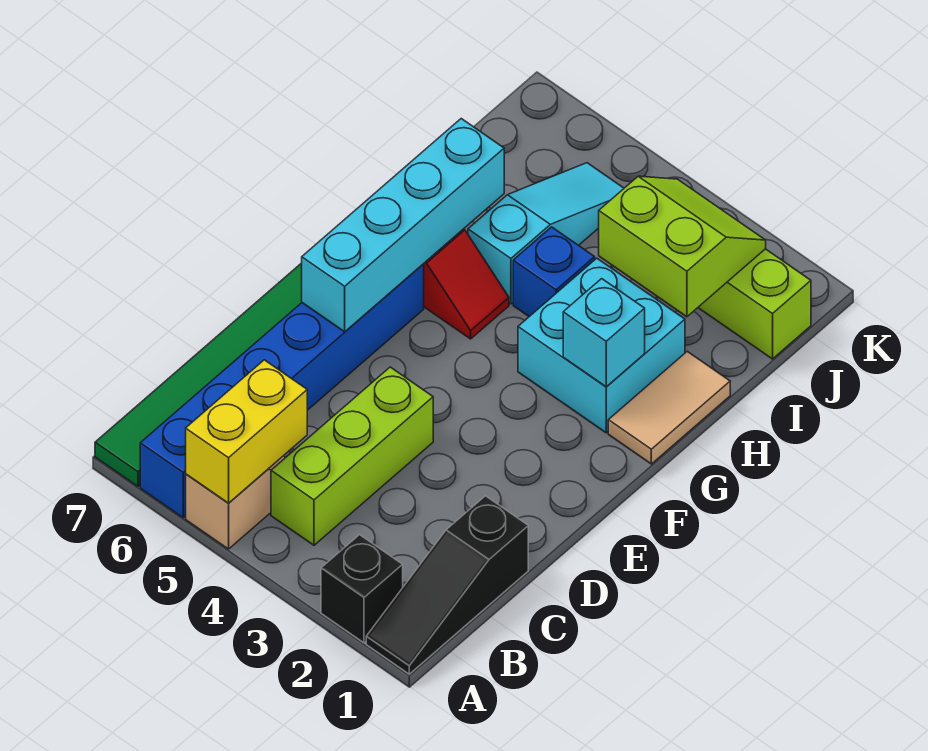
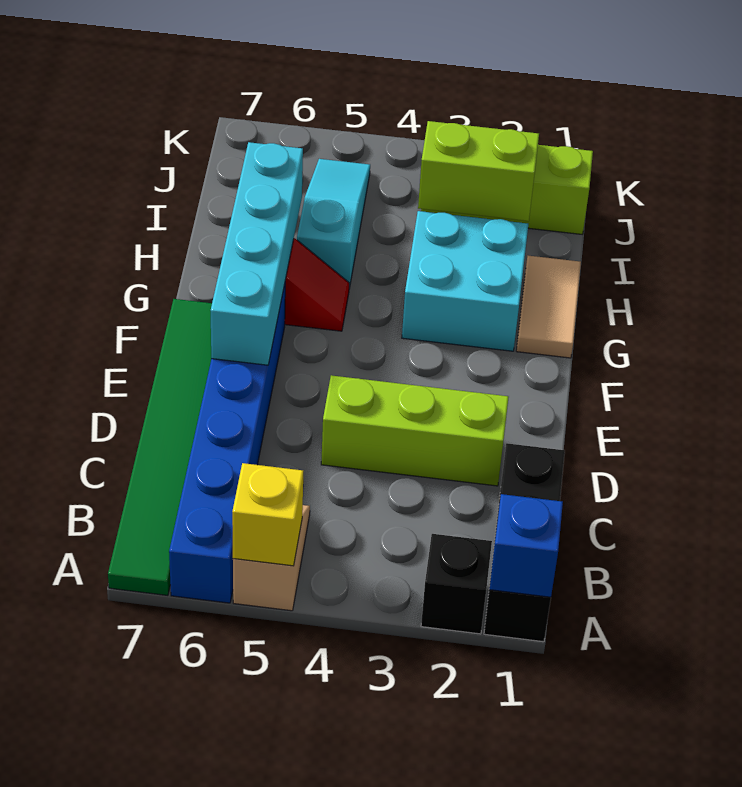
black slope A1:C1 level 1 top C -> black brick A1:C1 level 1
yellow brick A5:B5 level 2 -> yellow brick A5 level 2
lime brick B4:D4 level 1 -> lime brick D2:D4 level 1
cyan brick G2 level 2 -> none
blue brick H4 level 1 -> blue brick A1 level 2

